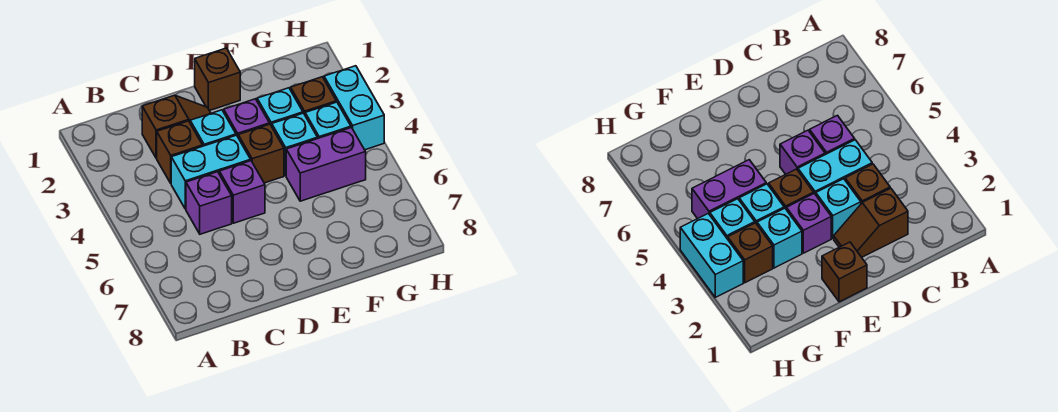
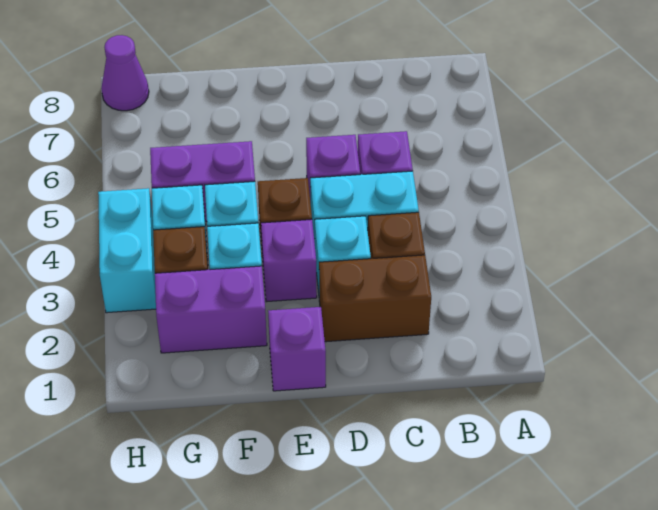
brown slope C2:D2 level 1 top C -> brown brick C2:D2 level 1
brown brick E1 level 1 -> purple brick E1 level 1
none -> purple brick F2:G2 level 1
none -> purple cone H8 level 1

